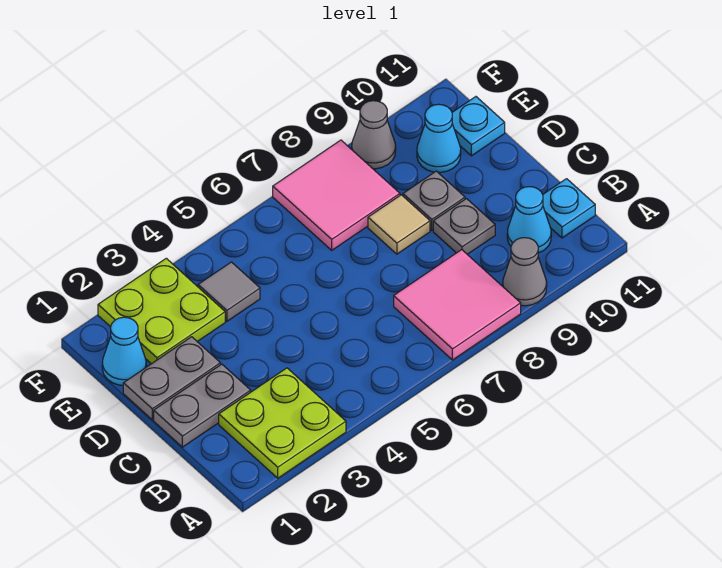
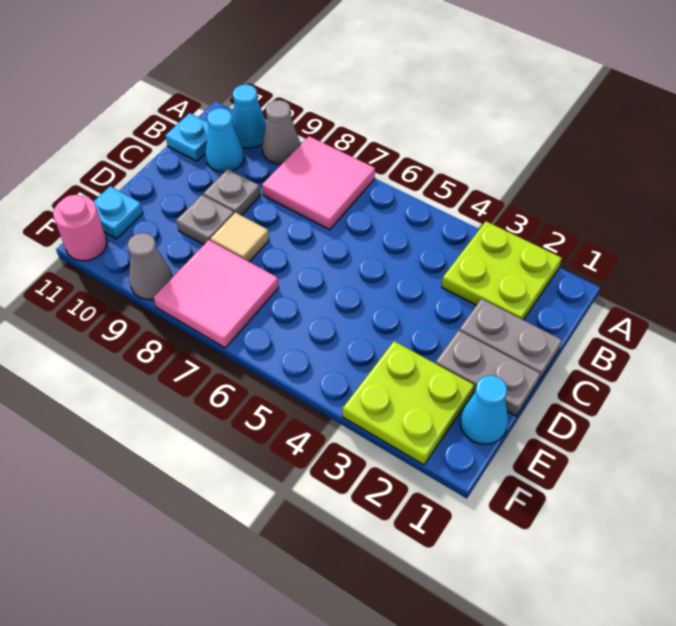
grey tile E4 level 1 -> none
cyan cone E10 level 1 -> cyan cone A10 level 1
none -> pink round brick F11 level 1

